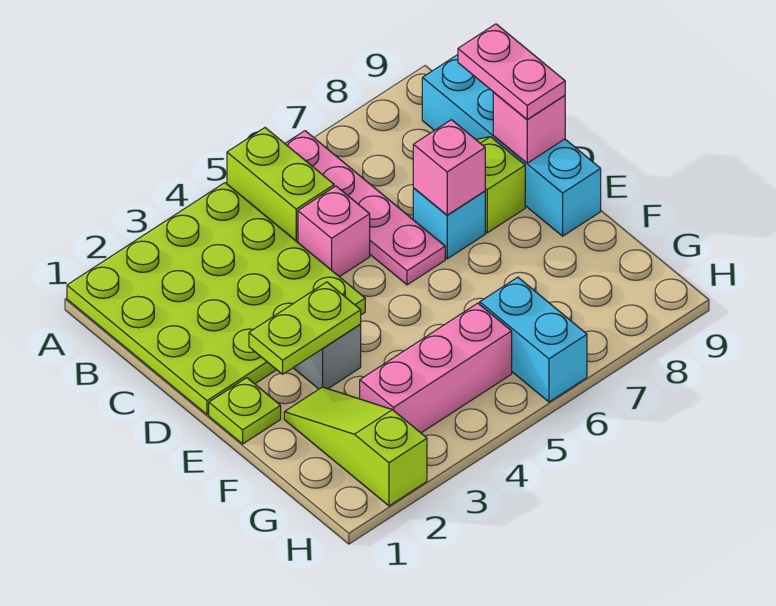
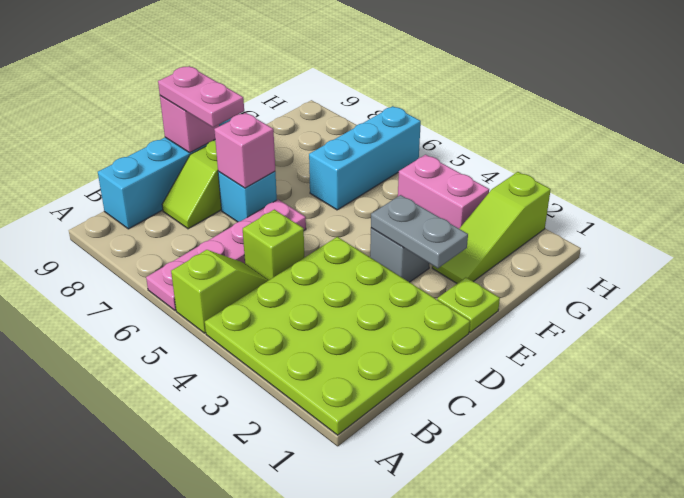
lime brick A5:B5 level 1 -> lime slope A5:B5 level 1 top A
pink brick C5 level 1 -> lime brick C5 level 1
pink plate C9:D9 level 3 -> pink plate D8:D9 level 3
lime plate E2:E3 level 2 -> grey plate E2:E3 level 2
pink brick G3:G5 level 1 -> pink brick G3:G4 level 1
cyan brick G6:H6 level 1 -> cyan brick F6:H6 level 1

